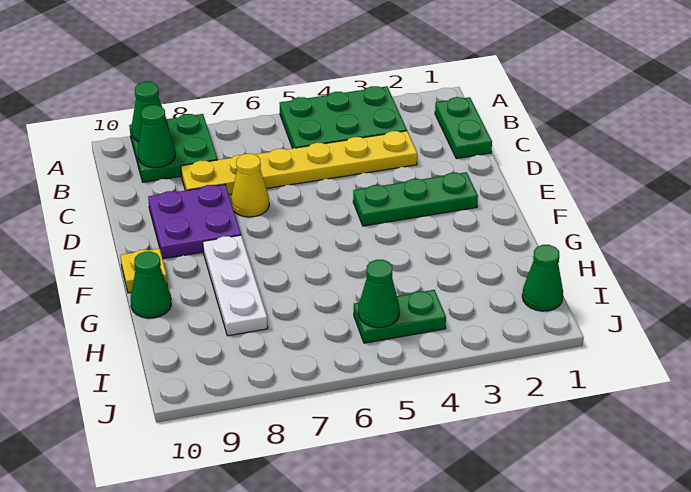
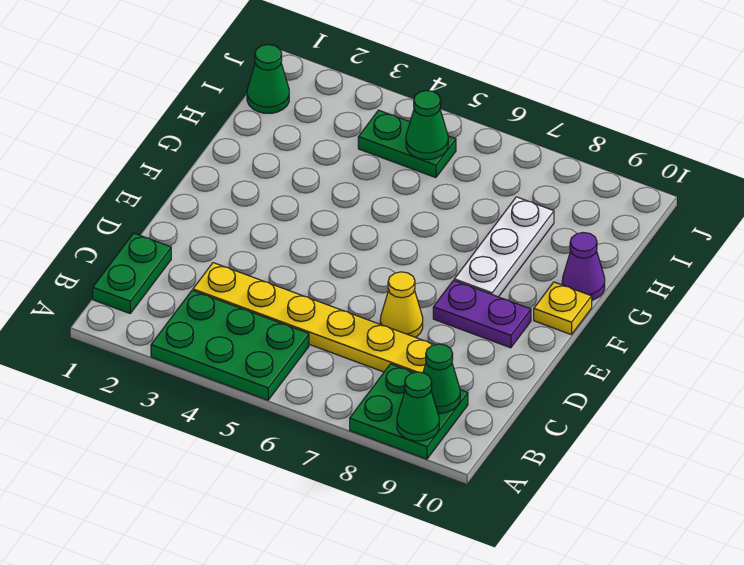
purple plate D8:E9 level 1 -> purple plate E8:E9 level 1
green plate E2:E4 level 1 -> none
green cone G10 level 1 -> purple cone G10 level 1

